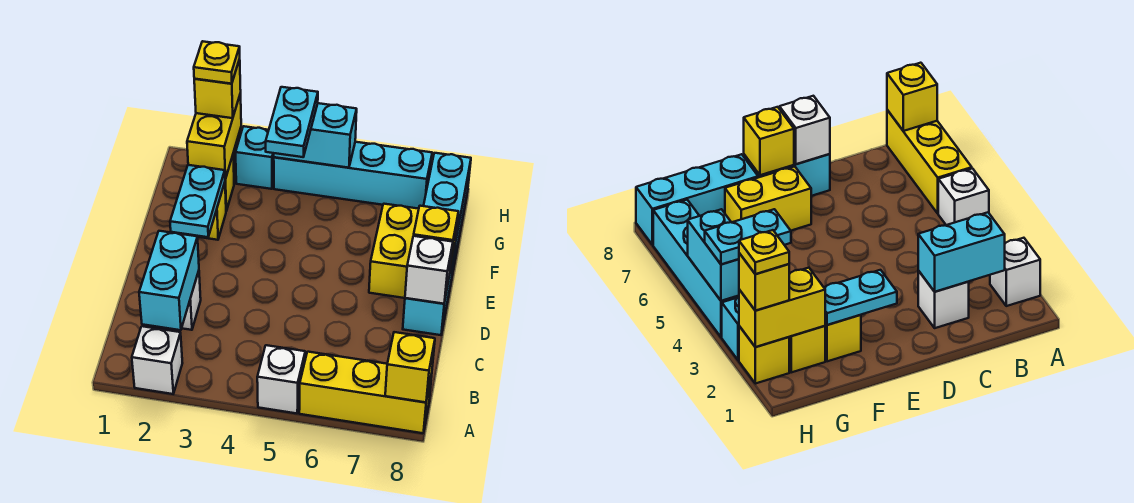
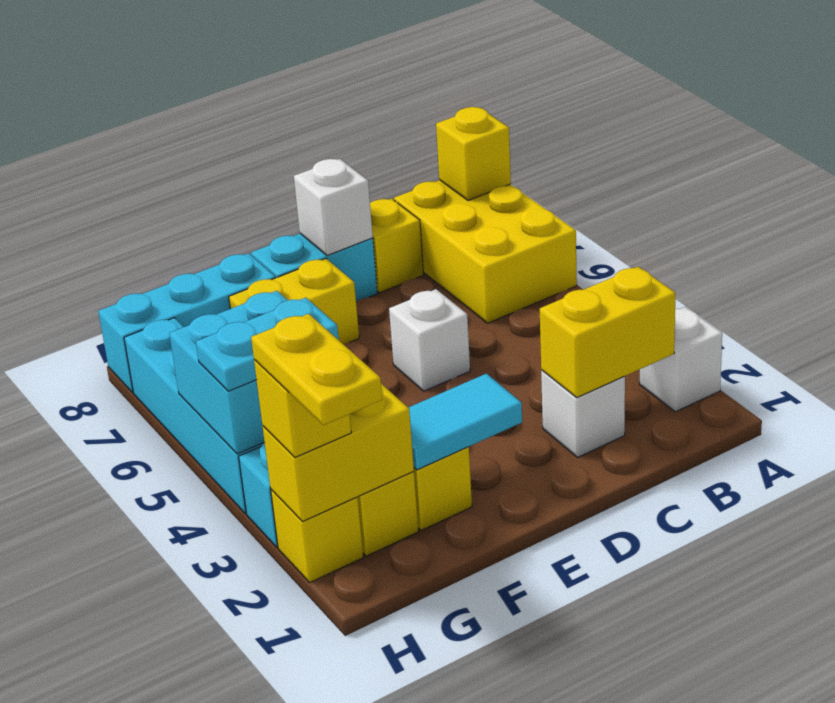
white brick A5 level 1 -> white brick D5 level 1
yellow brick A6:A8 level 1 -> yellow brick A6:B8 level 1
cyan brick B2:C2 level 2 -> yellow brick B2:C2 level 2
cyan plate E2:F2 level 2 -> cyan tile E2:F2 level 2
yellow brick E8 level 2 -> yellow brick C8 level 1
yellow plate H2 level 4 -> yellow plate H1:H2 level 4
cyan brick H4:H5 level 2 -> cyan brick G4:H5 level 2

